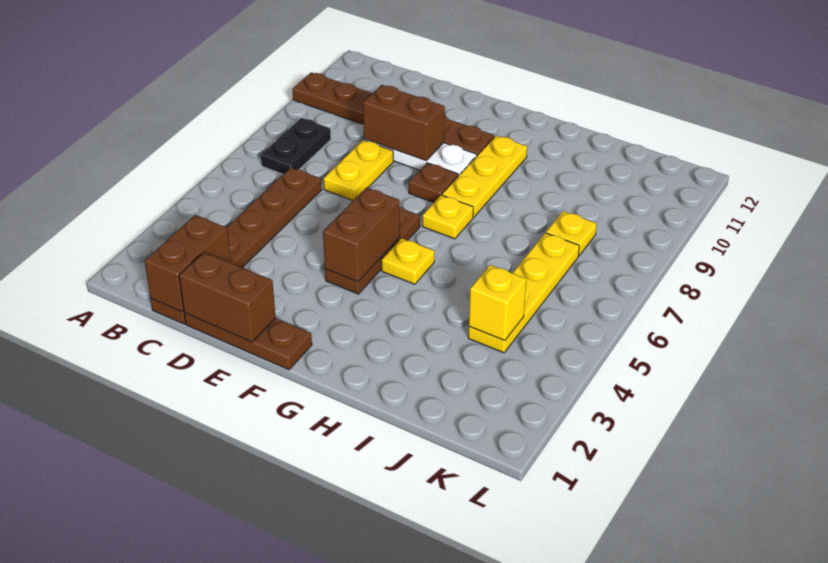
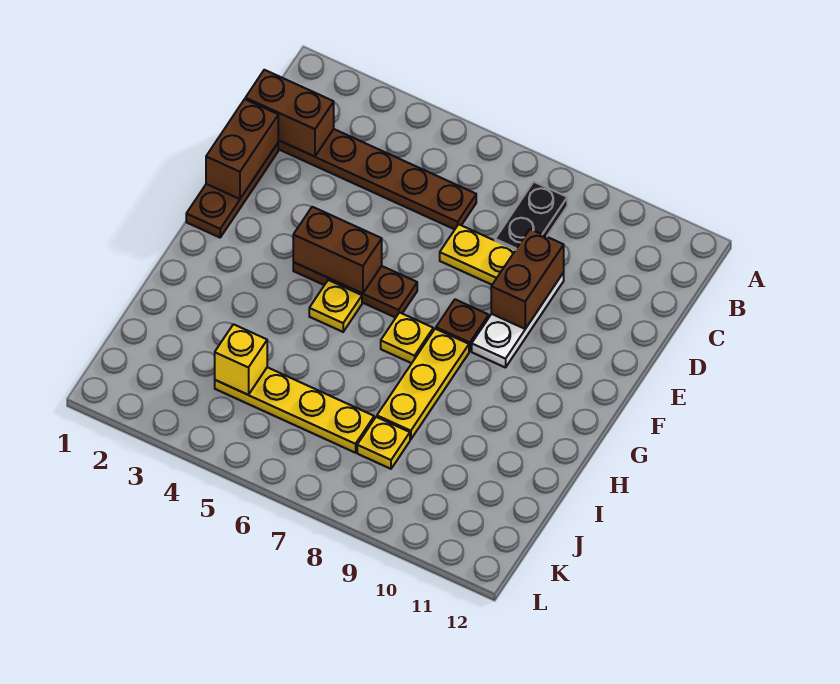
brown plate A10:F10 level 1 -> none
black plate B7:B8 level 1 -> black plate B8:C8 level 1
yellow plate G8:G10 level 1 -> yellow plate G8:I8 level 1

